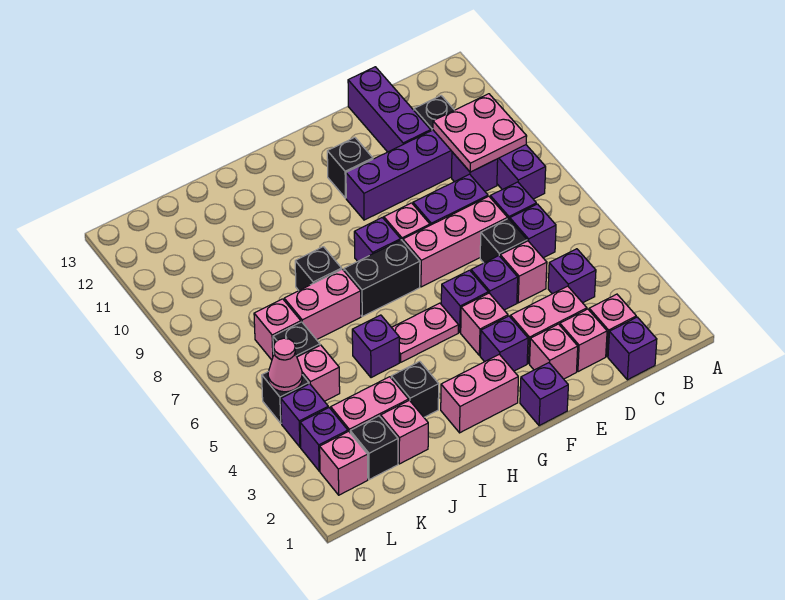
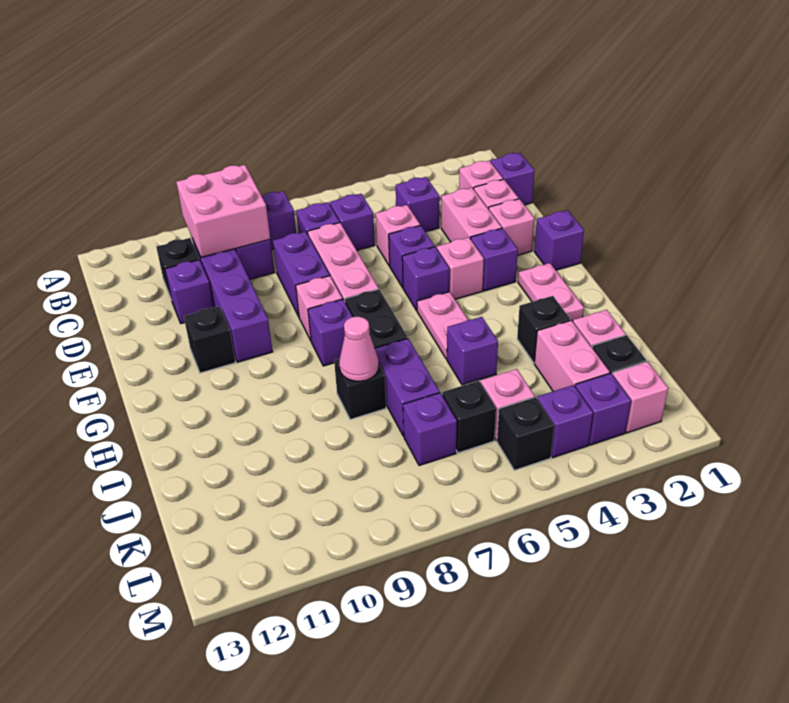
pink plate B9:C10 level 2 -> pink brick B9:C10 level 2
black brick D6 level 1 -> none
purple brick D11:D13 level 1 -> purple brick D11 level 1
pink brick G2:H2 level 1 -> pink plate G2:H2 level 1
pink brick I7:J7 level 1 -> purple brick I7:J7 level 1
pink brick K7 level 1 -> purple brick K7 level 1
pink cone L5 level 2 -> pink cone I8 level 2

